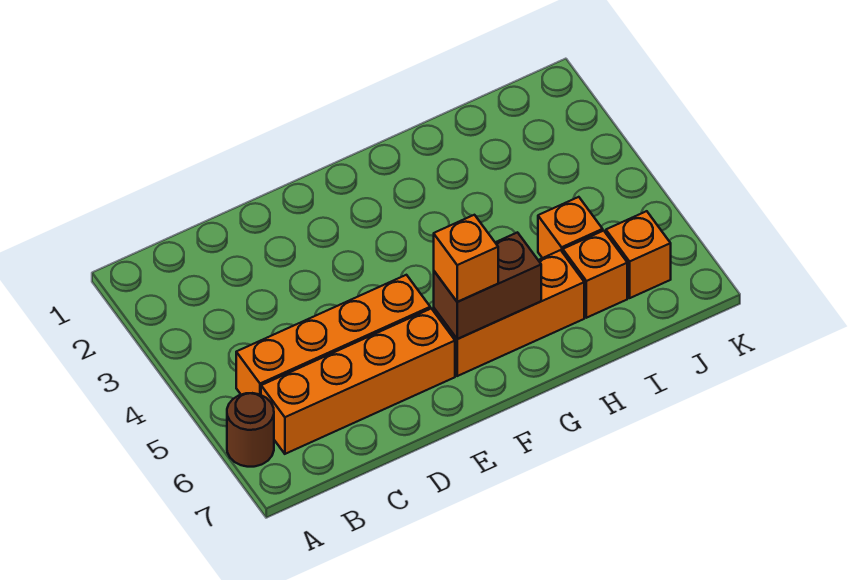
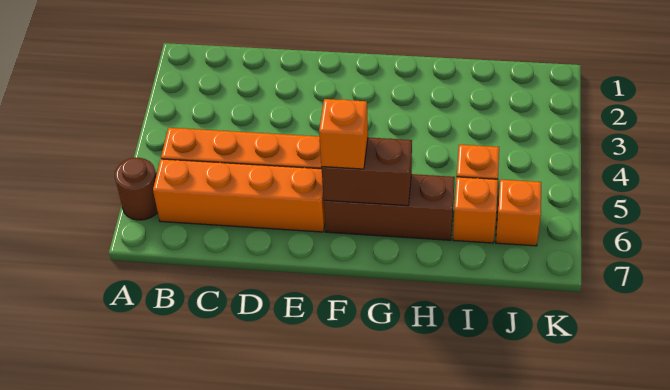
orange brick F6:H6 level 1 -> brown brick F6:H6 level 1

